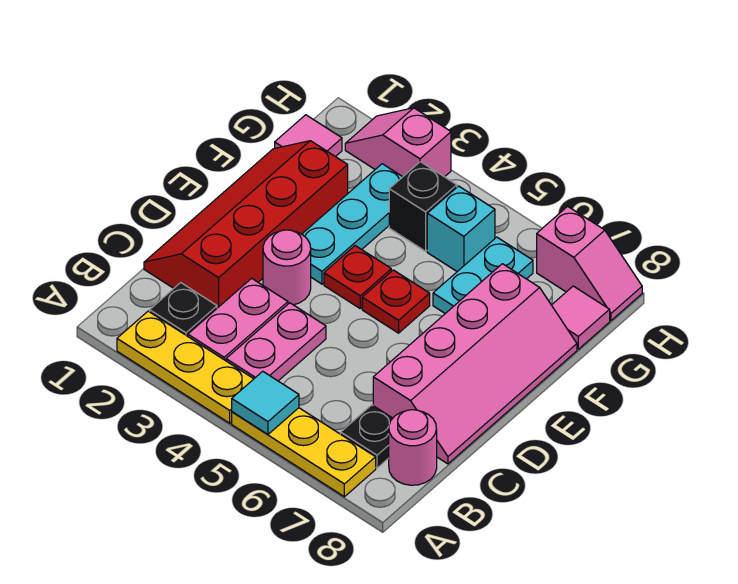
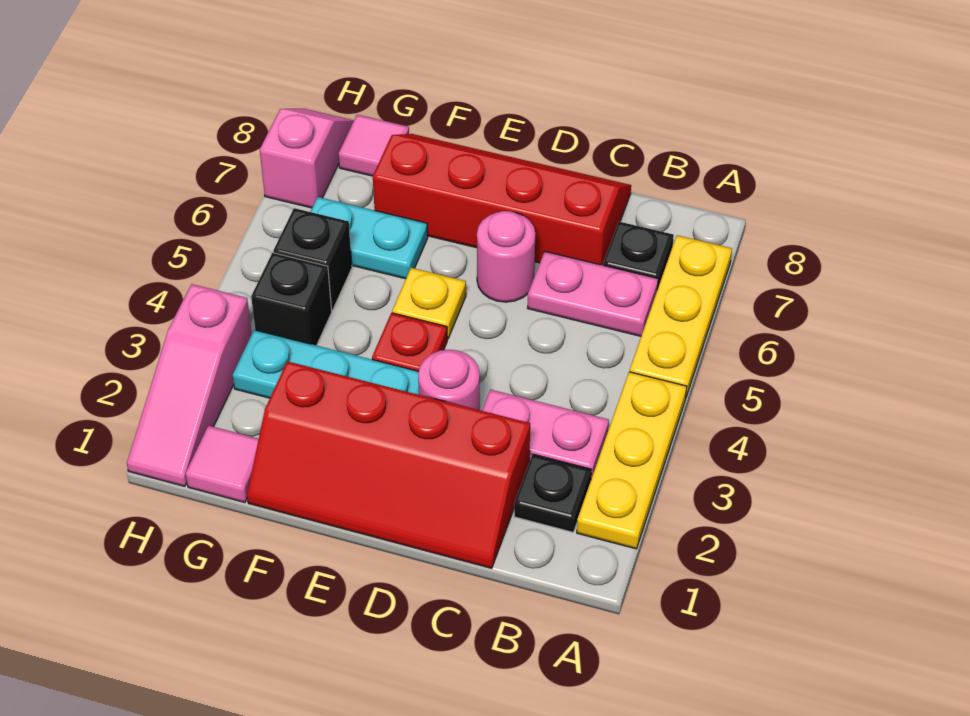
cyan tile A5 level 2 -> none
pink plate B4:C4 level 1 -> pink plate B6:C6 level 1
pink round brick B8 level 1 -> pink round brick D6 level 1
pink slope C7:F8 level 1 top 7 -> red slope C7:F8 level 1 top 7
red plate E5 level 1 -> yellow plate E5 level 1
cyan brick G5 level 1 -> black brick G5 level 1
pink slope H2:H3 level 1 top 3 -> pink slope H1:H3 level 1 top 3

